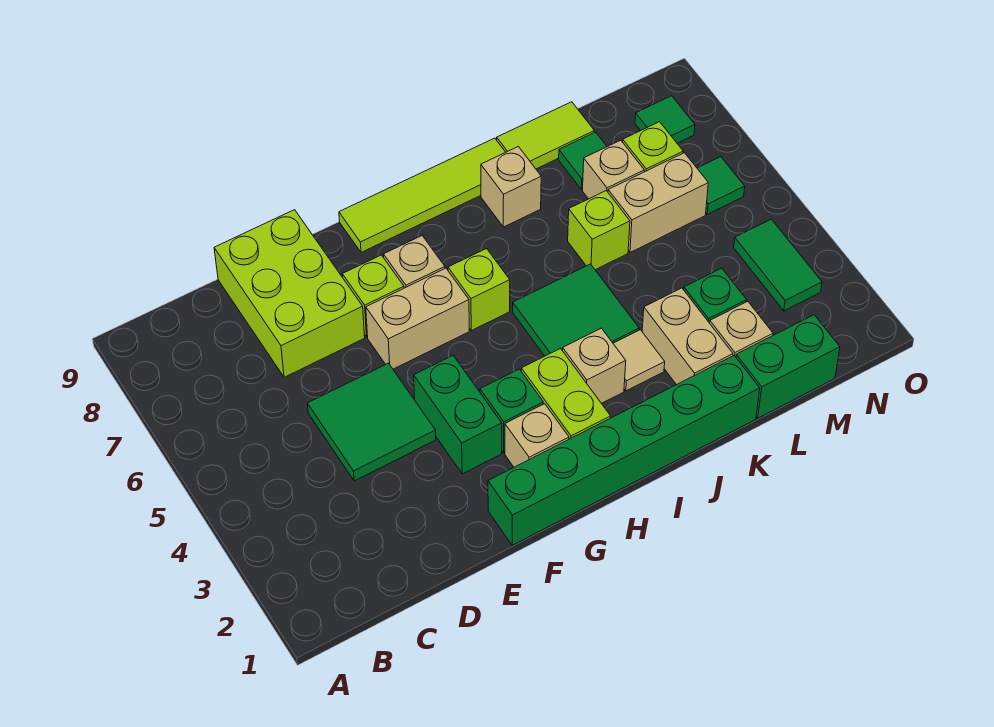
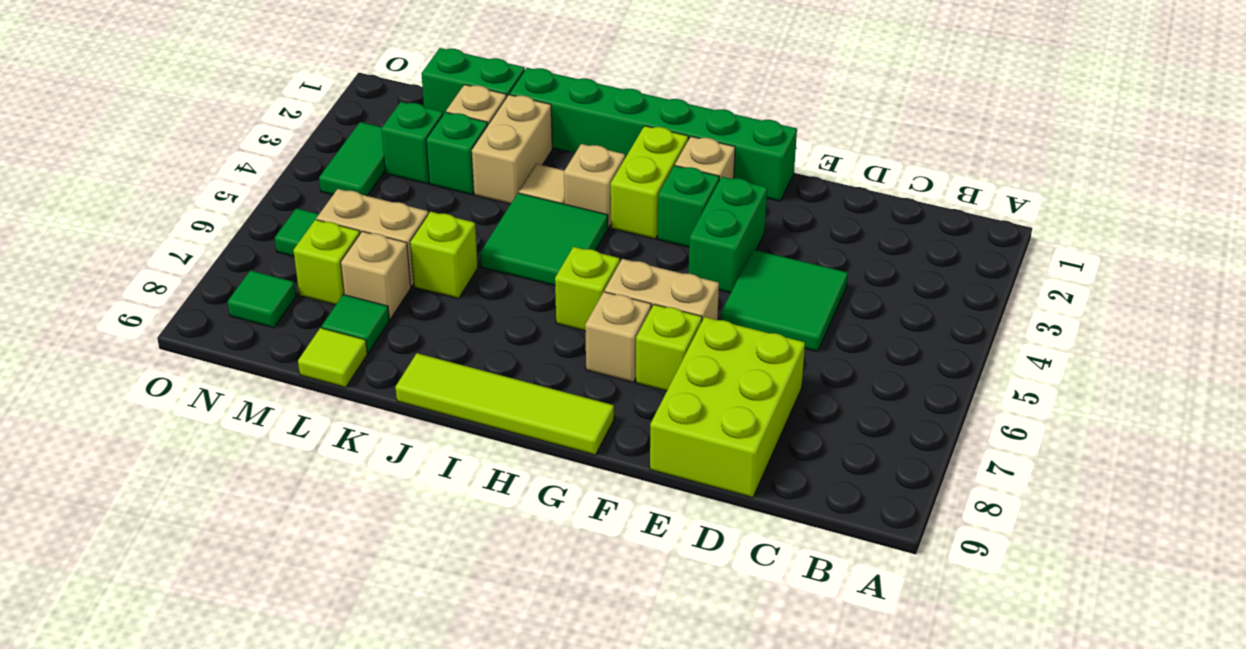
tan brick J8 level 1 -> none
lime tile K9:L9 level 1 -> lime tile L9 level 1
none -> green brick M3 level 1

